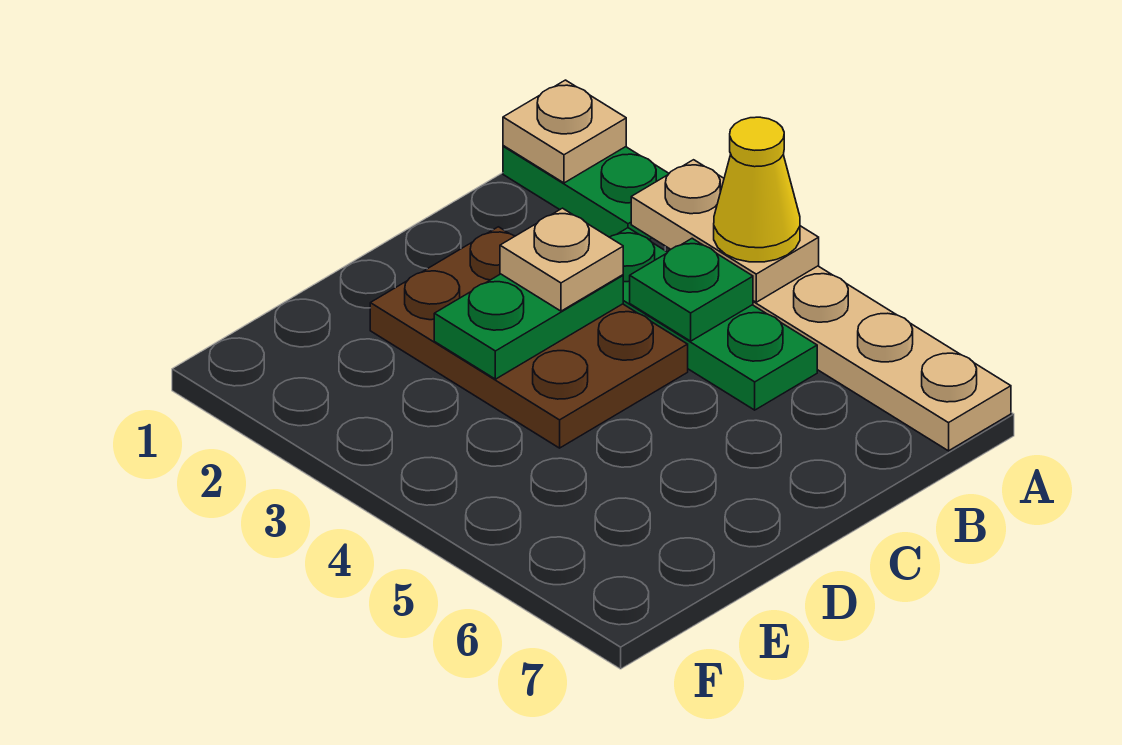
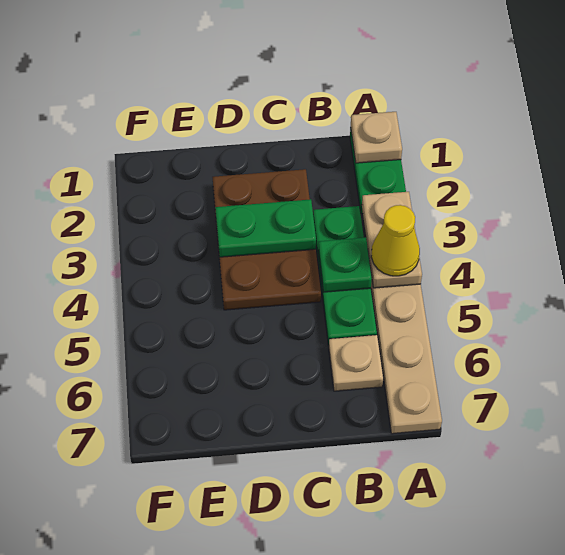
tan plate C3 level 3 -> tan plate B6 level 1

